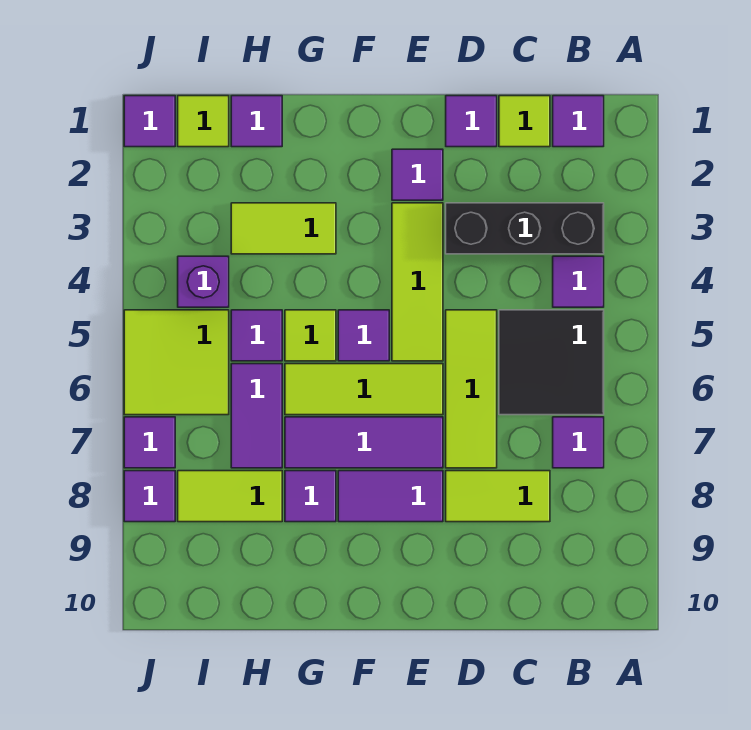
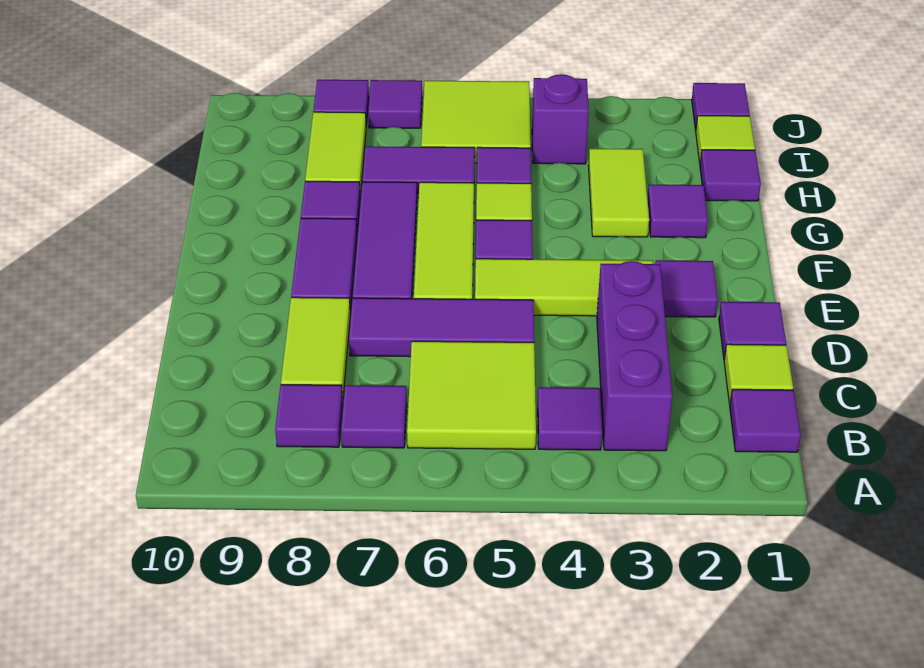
black brick B3:D3 level 1 -> purple brick B3:D3 level 1
black tile B5:C6 level 1 -> lime tile B5:C6 level 1
none -> purple tile B8 level 1
lime tile D5:D7 level 1 -> purple tile D5:D7 level 1
none -> purple tile G2 level 1

